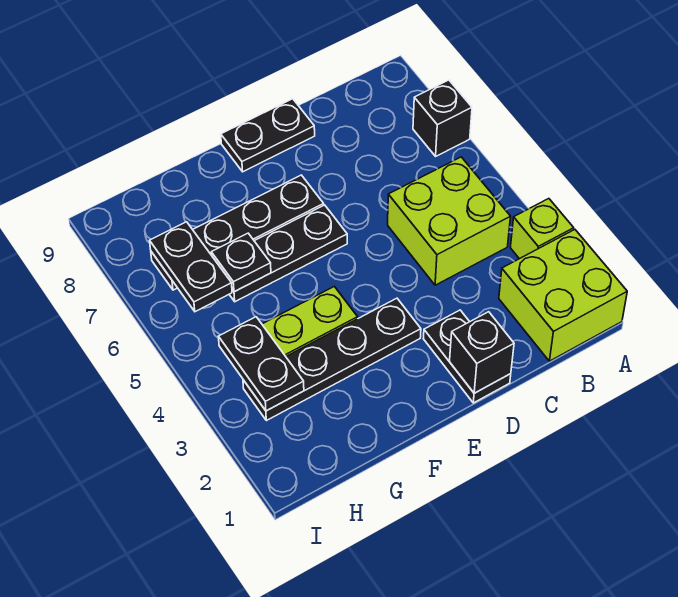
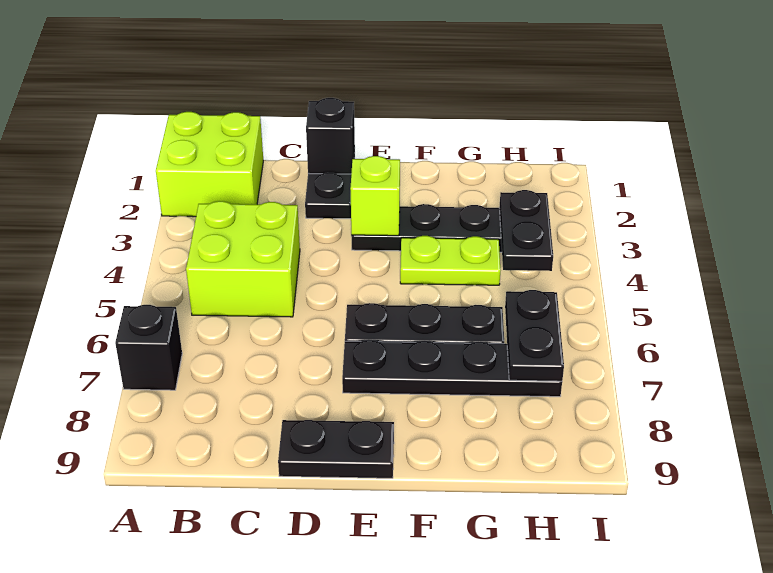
lime brick A3 level 1 -> lime brick E3 level 2
black plate G6 level 2 -> none

